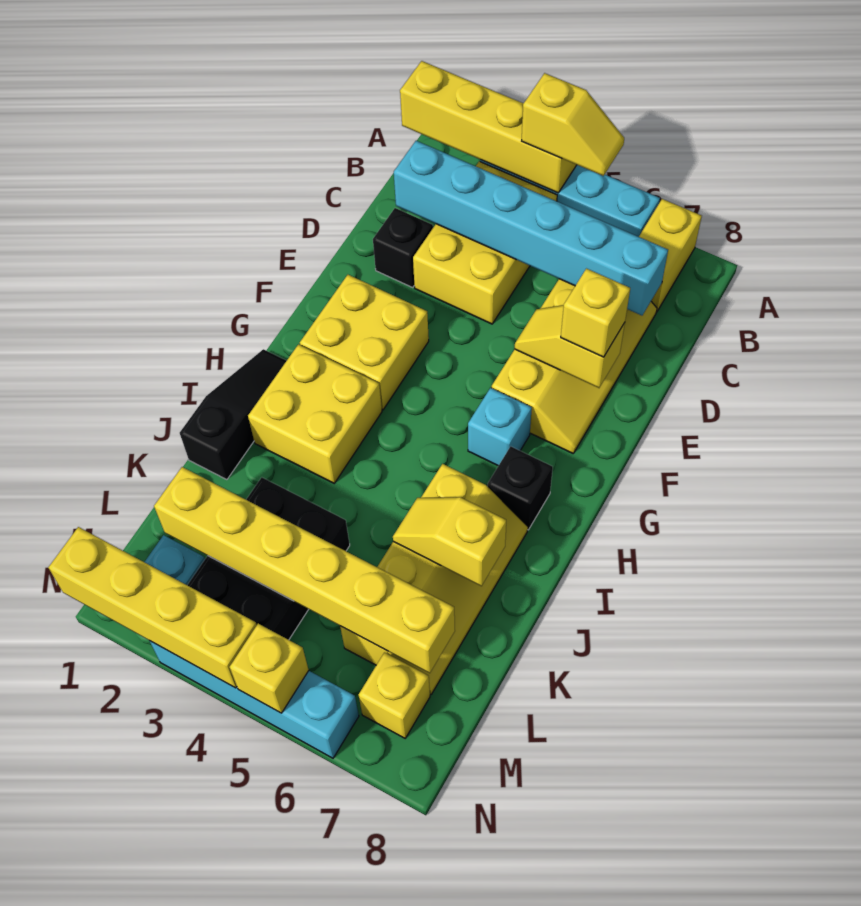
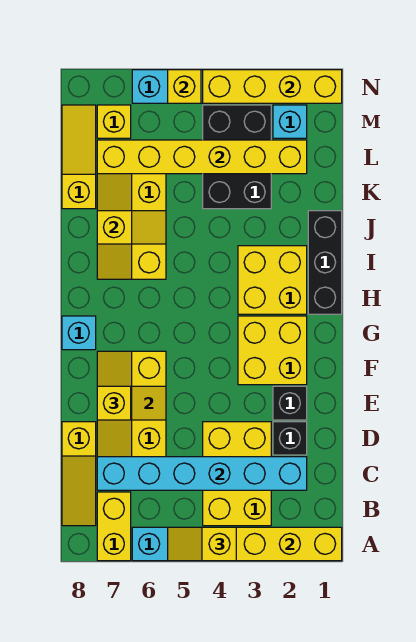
none -> yellow slope B8:D8 level 1 top D
cyan brick G6 level 1 -> cyan brick G8 level 1
black slope H1:J1 level 1 top J -> black brick H1:J1 level 1
black brick H7 level 1 -> black brick E2 level 1
none -> yellow slope K8:M8 level 1 top K

